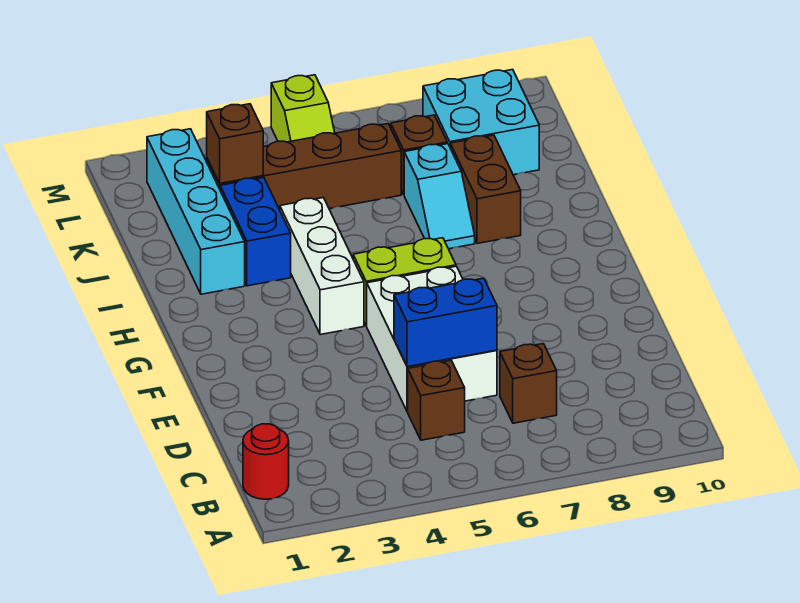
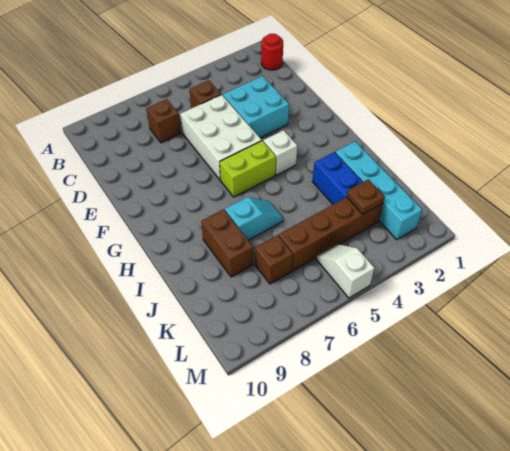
blue brick D5:D6 level 2 -> none
white brick G4:I4 level 1 -> white brick G4 level 1
cyan slope I7:J7 level 1 top J -> cyan slope I6:I7 level 1 top 7
brown brick K3 level 2 -> brown plate K3 level 2
cyan brick K8:L9 level 1 -> cyan brick D3:E4 level 1
lime slope L5:M5 level 1 top M -> white slope L5:M5 level 1 top M

